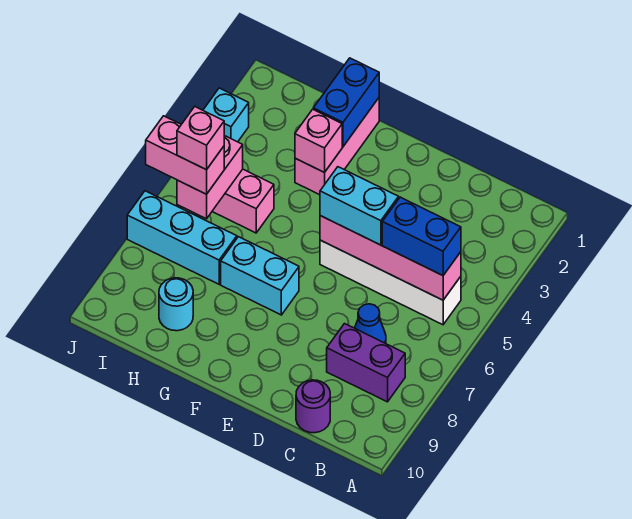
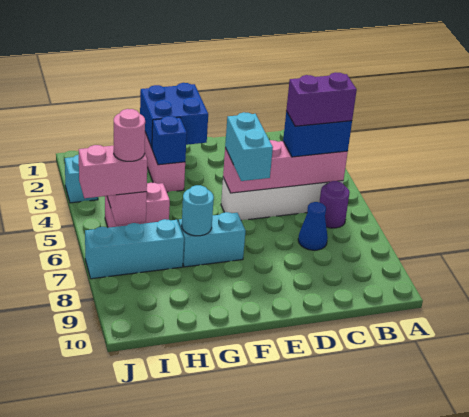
purple brick B8:C8 level 1 -> purple brick B5:C5 level 4
purple round brick C10 level 1 -> purple round brick B6 level 1
cyan brick D5:E5 level 3 -> cyan brick E5:E6 level 3
blue brick G1:G2 level 2 -> blue brick F1:G2 level 2
pink brick G3 level 2 -> blue brick G3 level 2
cyan round brick H9 level 1 -> cyan round brick G7 level 2
pink brick I6 level 4 -> pink round brick I6 level 4

